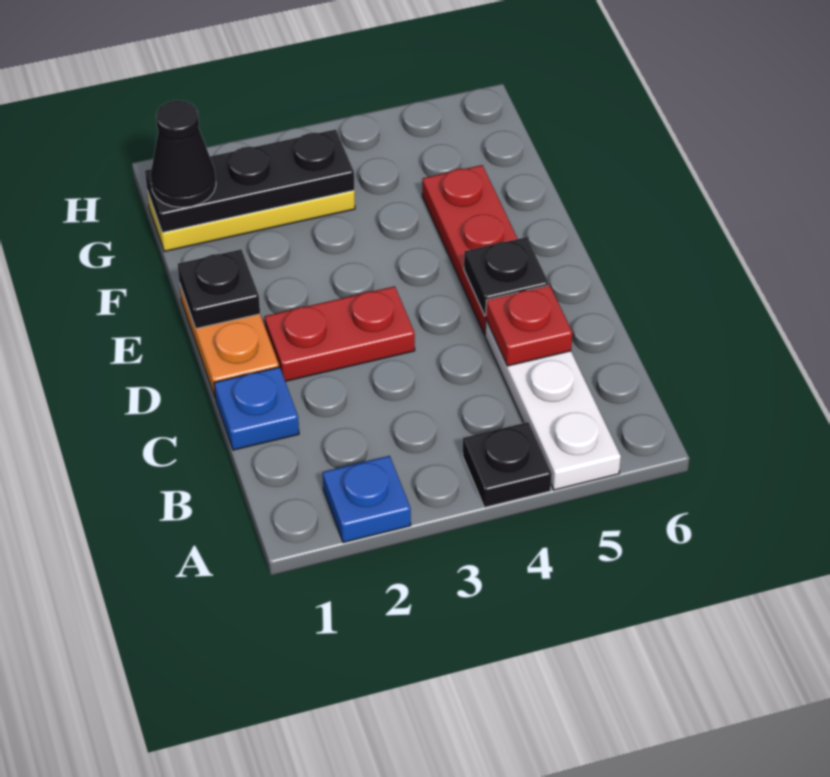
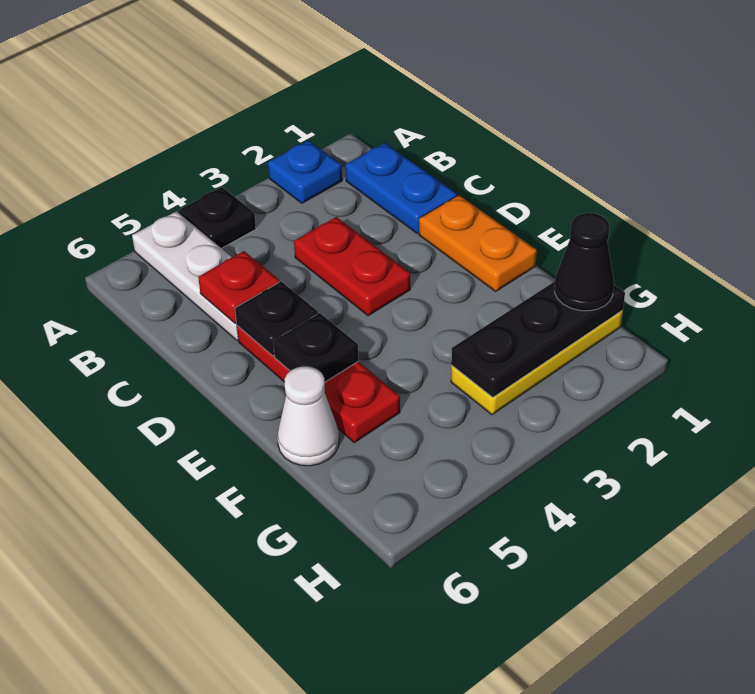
blue plate C1 level 1 -> blue plate B1:C1 level 1
red plate D2:D3 level 1 -> red plate C3:D3 level 1
black plate E1 level 2 -> black plate E5 level 2
none -> white cone F6 level 1

